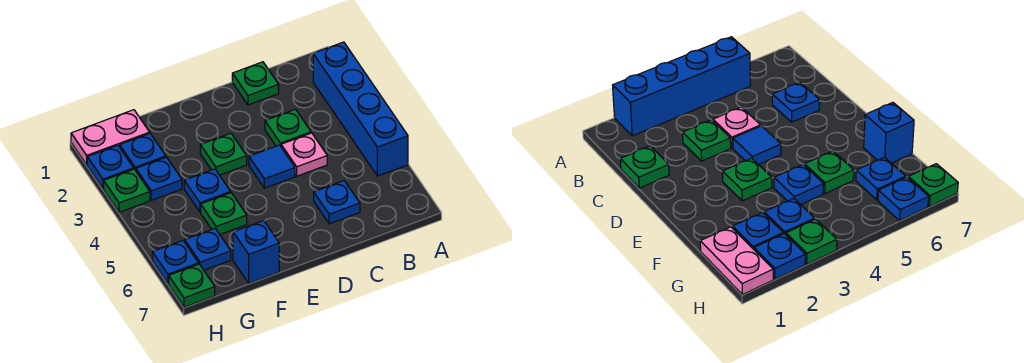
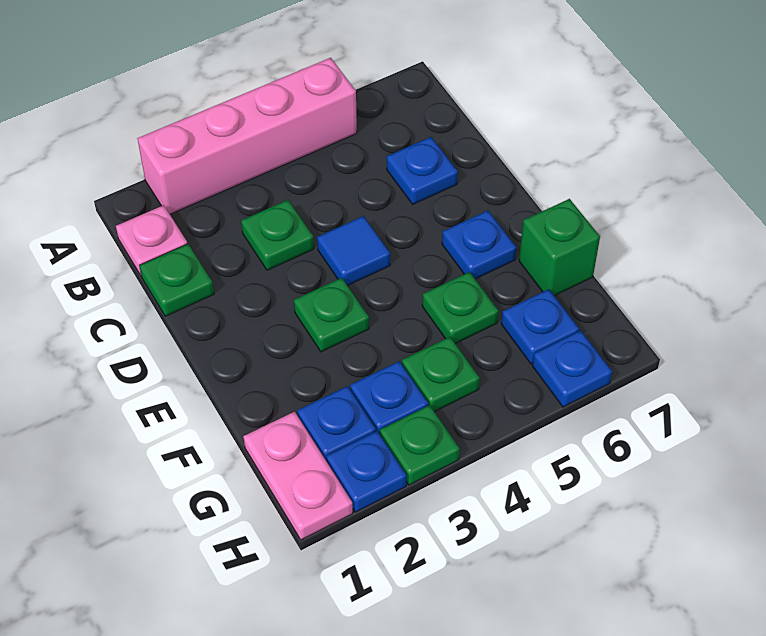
blue brick A2:A5 level 1 -> pink brick A2:A5 level 1
pink plate C4 level 1 -> pink plate B1 level 1
blue plate F4 level 1 -> blue plate E6 level 1
blue brick F7 level 1 -> green brick F7 level 1
green plate H7 level 1 -> green plate G4 level 1

